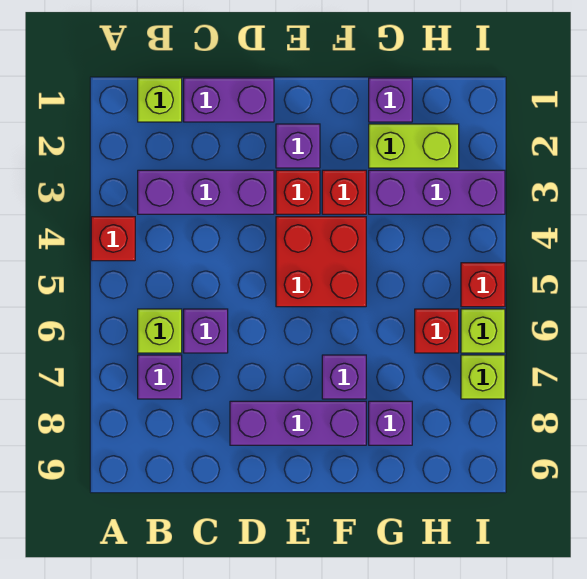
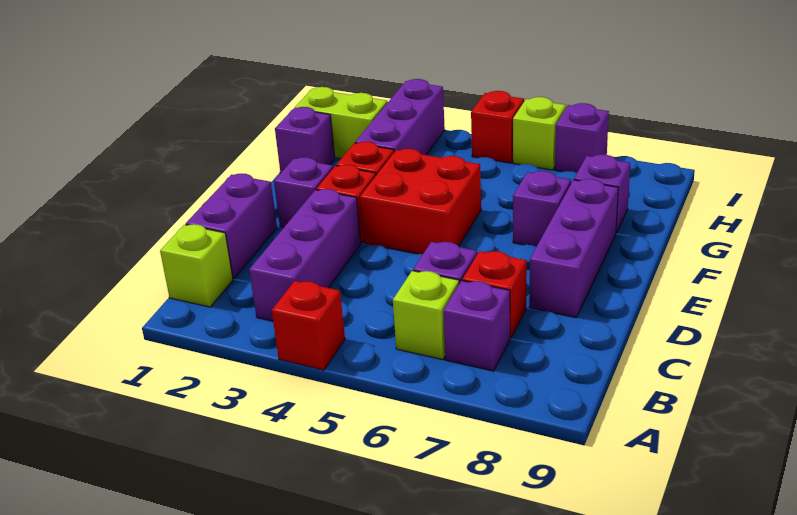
lime brick G2:H2 level 1 -> lime brick H1:H2 level 1
red brick H6 level 1 -> red brick C7 level 1
lime brick I7 level 1 -> purple brick I7 level 1

